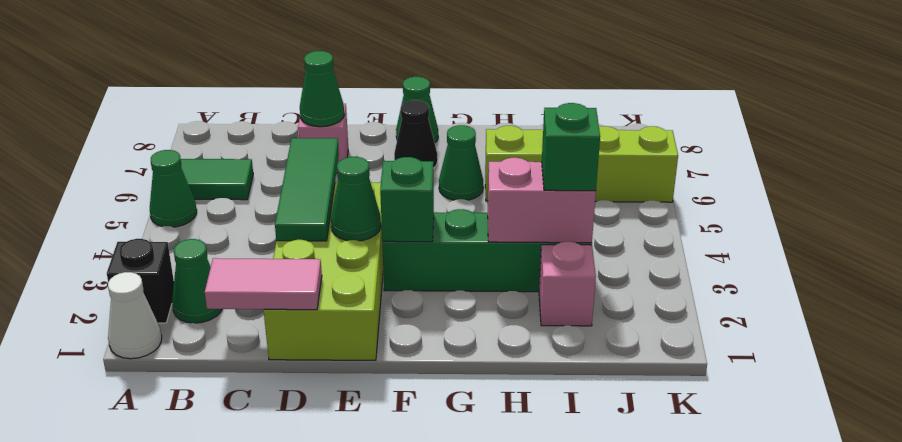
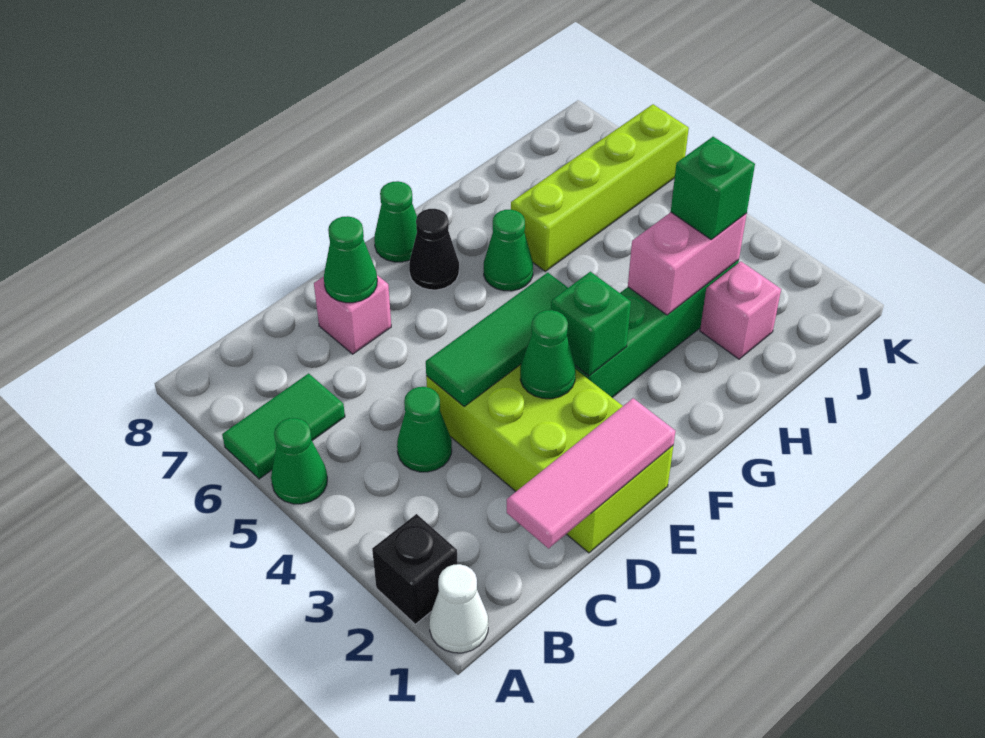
green cone B2 level 1 -> green cone C4 level 1
pink tile C1:D1 level 2 -> pink tile C1:E1 level 2
green tile D3:D5 level 2 -> green tile D4:F4 level 2

